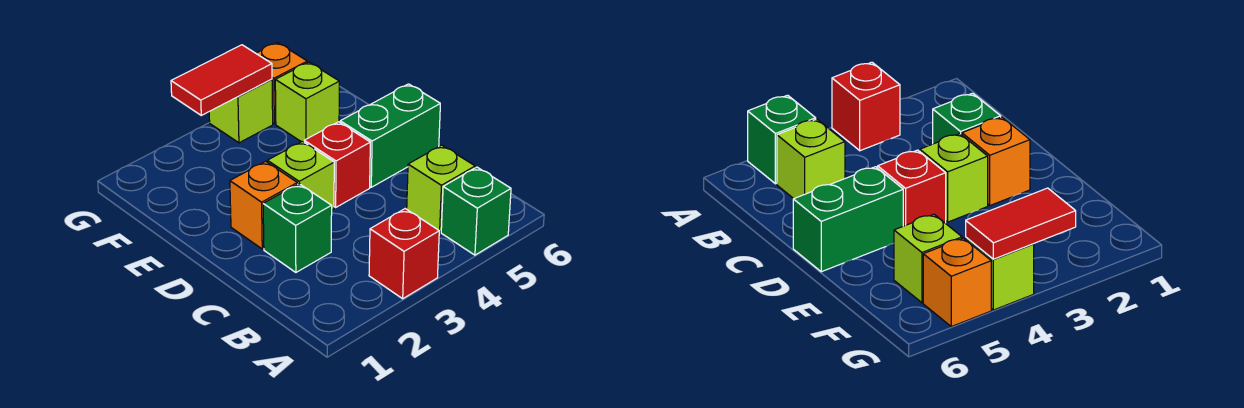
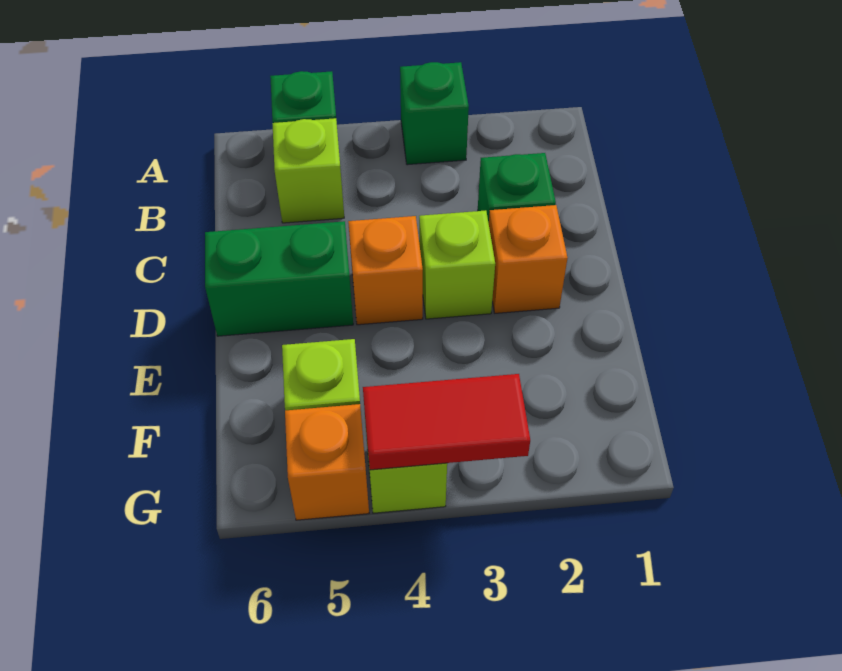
red brick A3 level 1 -> green brick A3 level 1
red brick D4 level 1 -> orange brick D4 level 1

